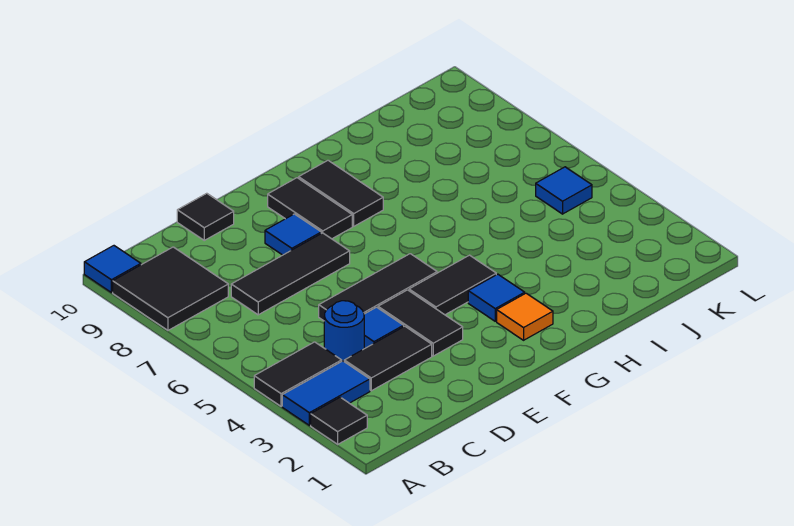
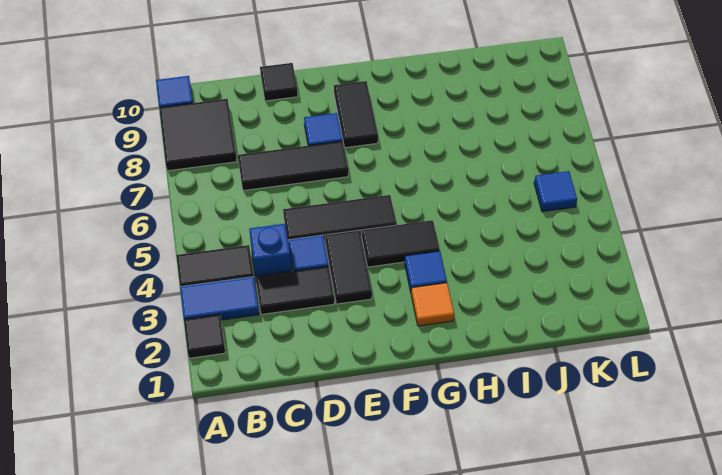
blue round brick C4 level 1 -> blue brick C4 level 1
black tile G8:G9 level 1 -> none

